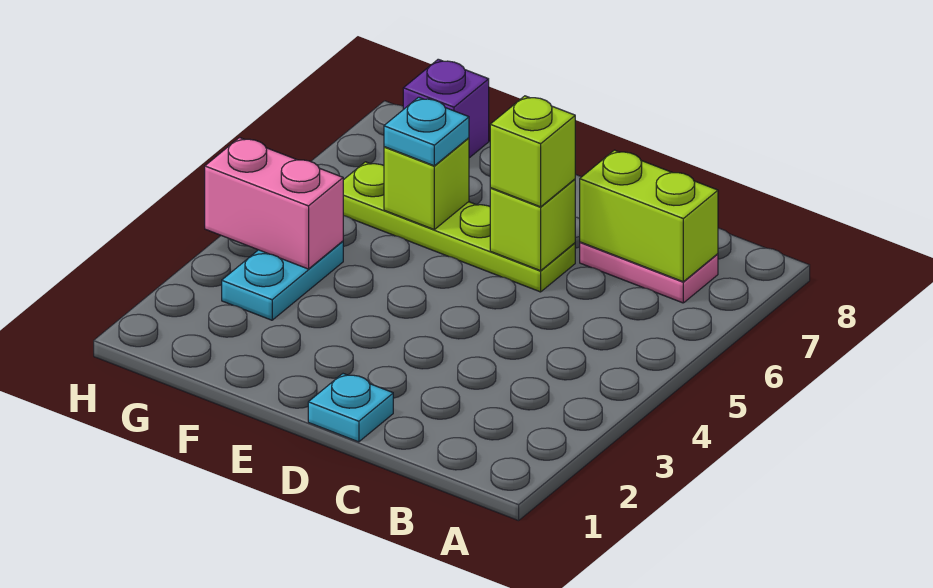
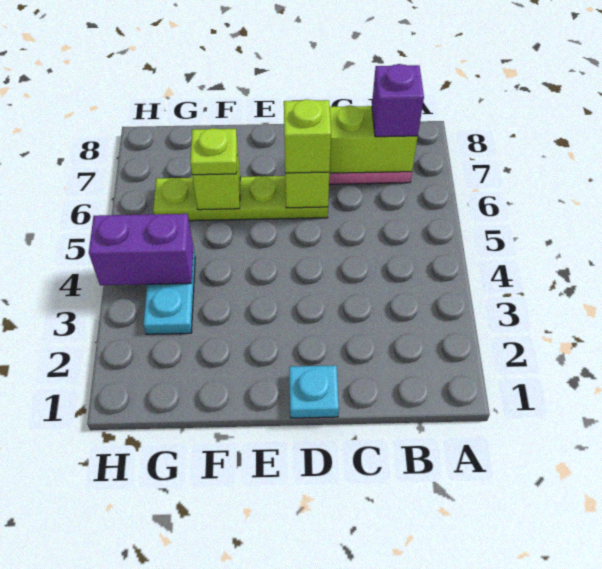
cyan plate F6 level 3 -> lime plate F6 level 3
pink brick G4:H4 level 2 -> purple brick G4:H4 level 2
purple brick G8 level 1 -> purple brick B7 level 3

